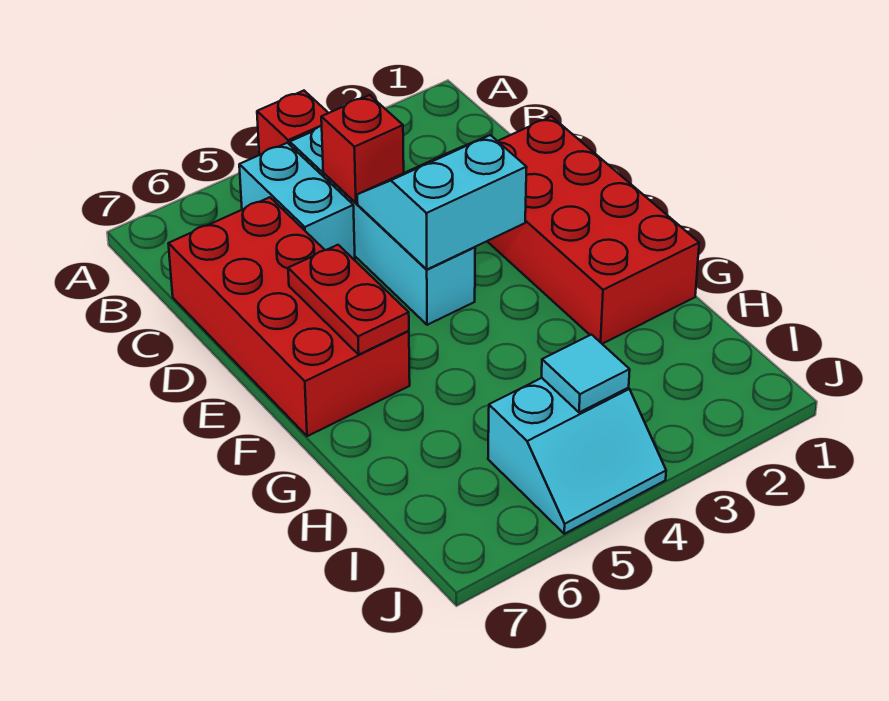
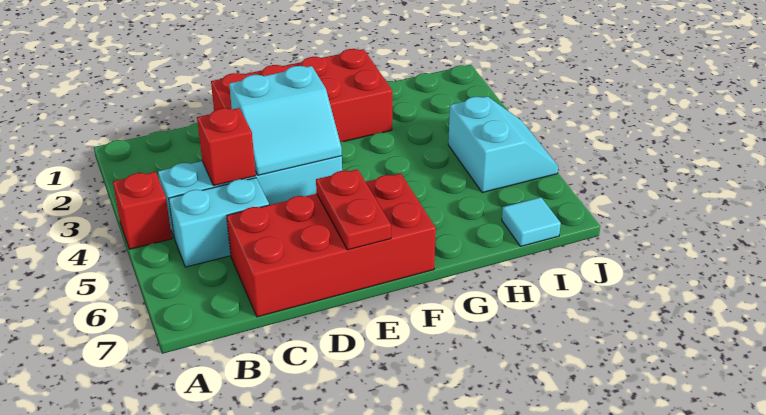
cyan slope D3:E4 level 2 top E -> cyan slope D3:E4 level 2 top 3
red plate E6:F6 level 2 -> red plate E6:E7 level 2
cyan tile I4 level 2 -> cyan tile I7 level 1

